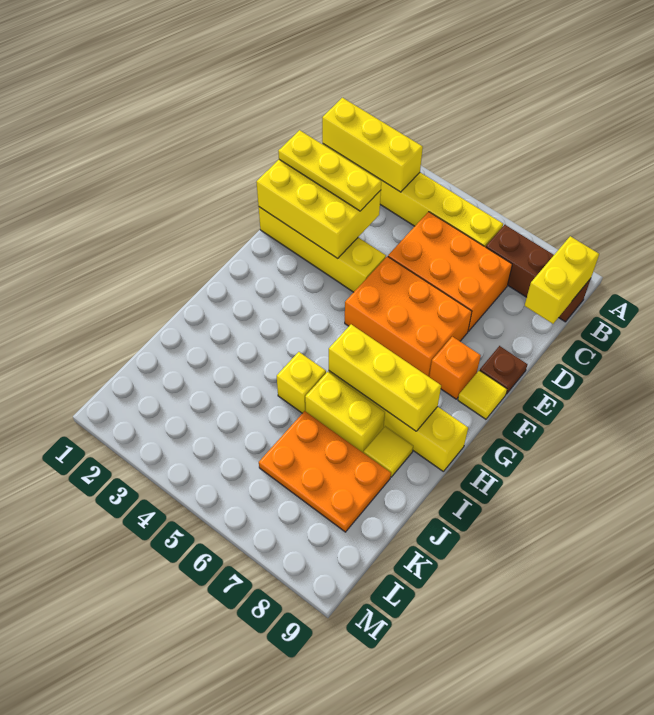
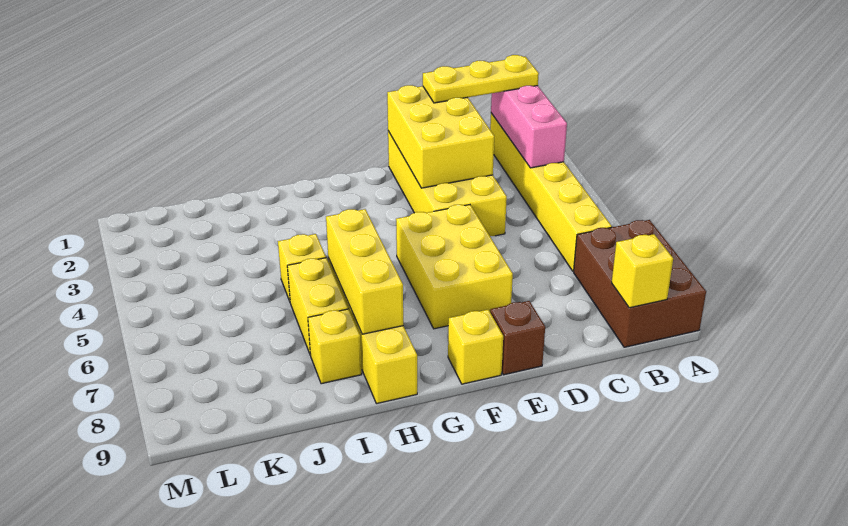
yellow brick B1:B3 level 2 -> pink brick B1:B3 level 2
brown brick B7:B9 level 1 -> brown brick A7:B9 level 1
yellow brick B9:C9 level 2 -> yellow brick B9 level 2
orange brick C5:D7 level 1 -> none
yellow plate D1:D3 level 3 -> yellow plate B1:D1 level 3
yellow brick E1:E4 level 1 -> yellow brick D1:E4 level 1
orange brick E5:F7 level 1 -> yellow brick E5:F7 level 1
brown plate E9 level 1 -> brown brick E9 level 1
orange brick F8 level 1 -> none
yellow tile F9 level 1 -> yellow brick F9 level 1
yellow tile I8 level 1 -> yellow brick I8 level 1
orange plate J6:K8 level 1 -> none

